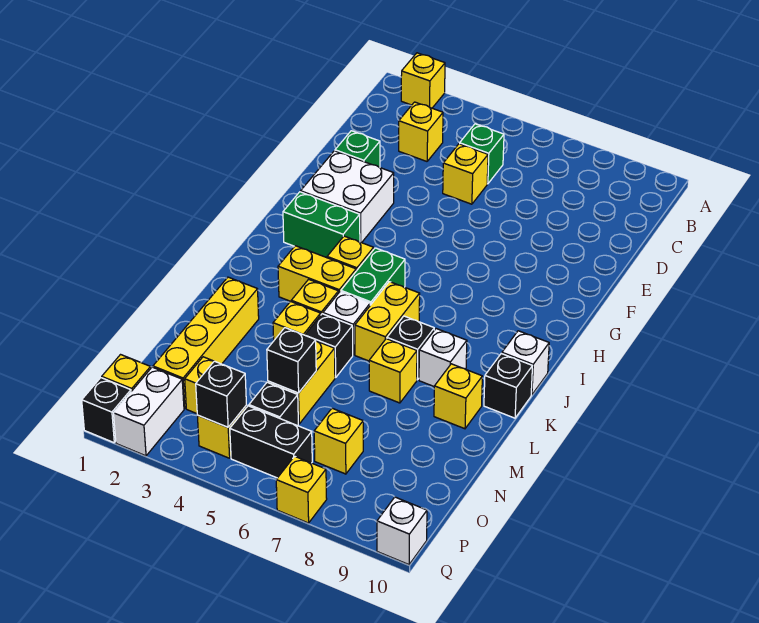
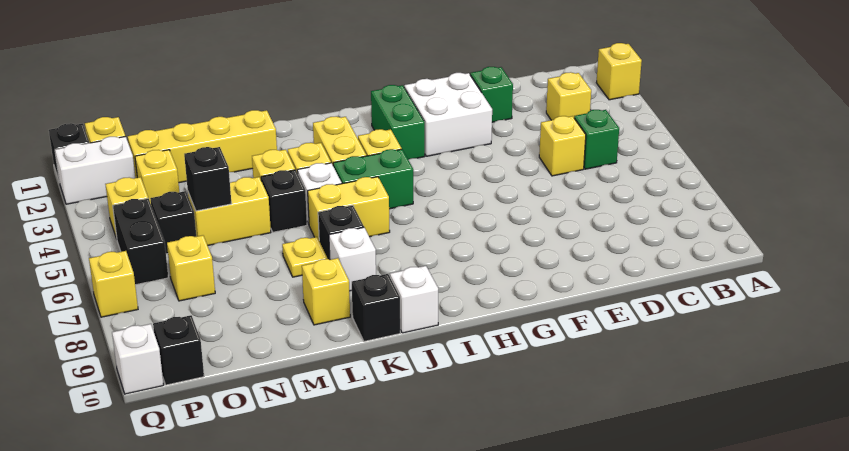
yellow brick L7 level 1 -> yellow plate L7 level 1
black brick P4 level 2 -> black brick P10 level 1

